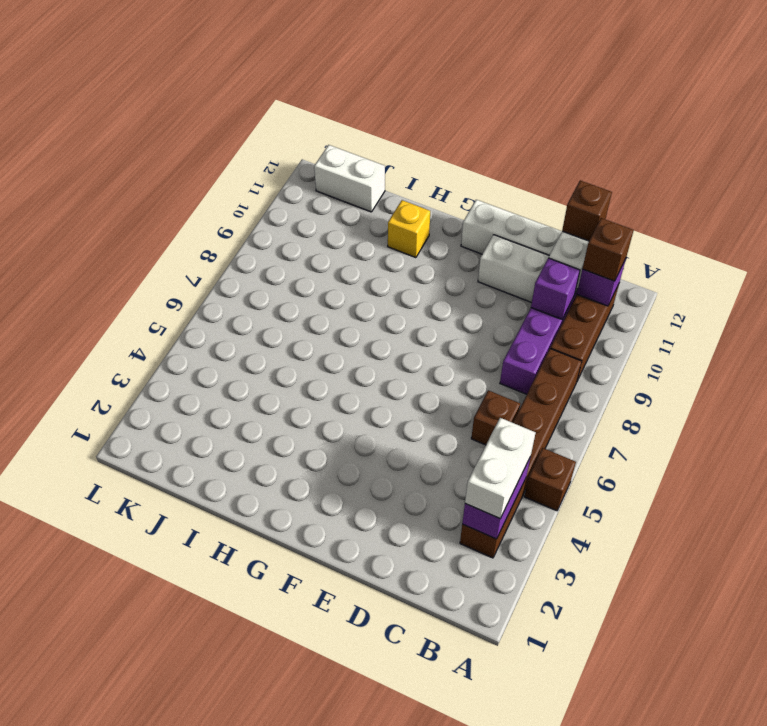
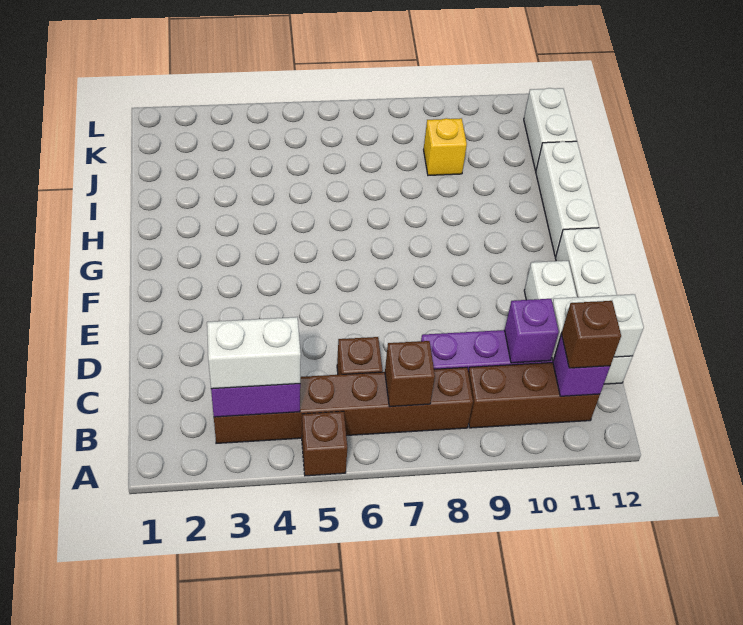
brown brick C12 level 3 -> brown brick B7 level 2
none -> white brick G12:I12 level 1
yellow brick H11 level 1 -> yellow brick J9 level 1

